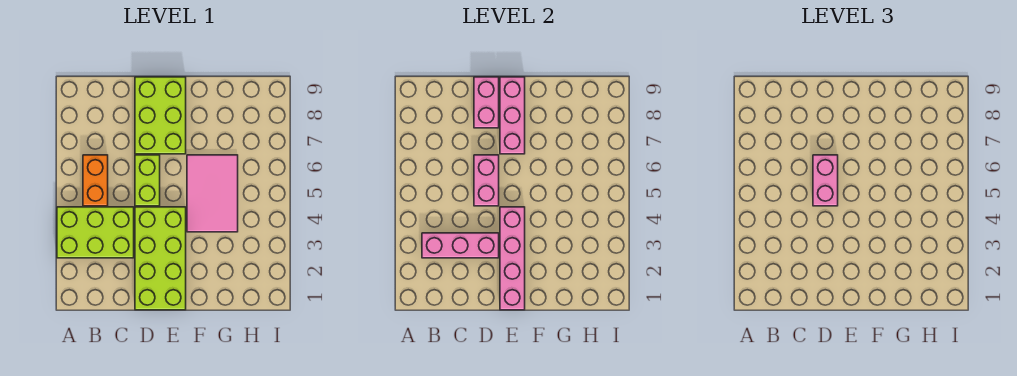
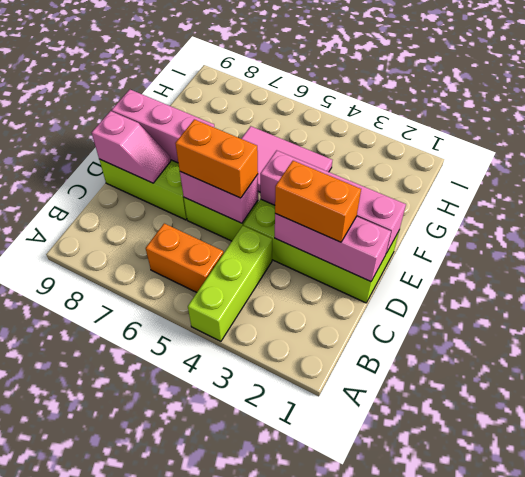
lime brick A3:C4 level 1 -> lime brick A4:C4 level 1
pink brick B3:D3 level 2 -> pink brick D1:D3 level 2
none -> orange brick D2:D3 level 3
pink brick D5:D6 level 3 -> orange brick D5:D6 level 3
pink brick D8:D9 level 2 -> pink slope D8:D9 level 2 top 9

